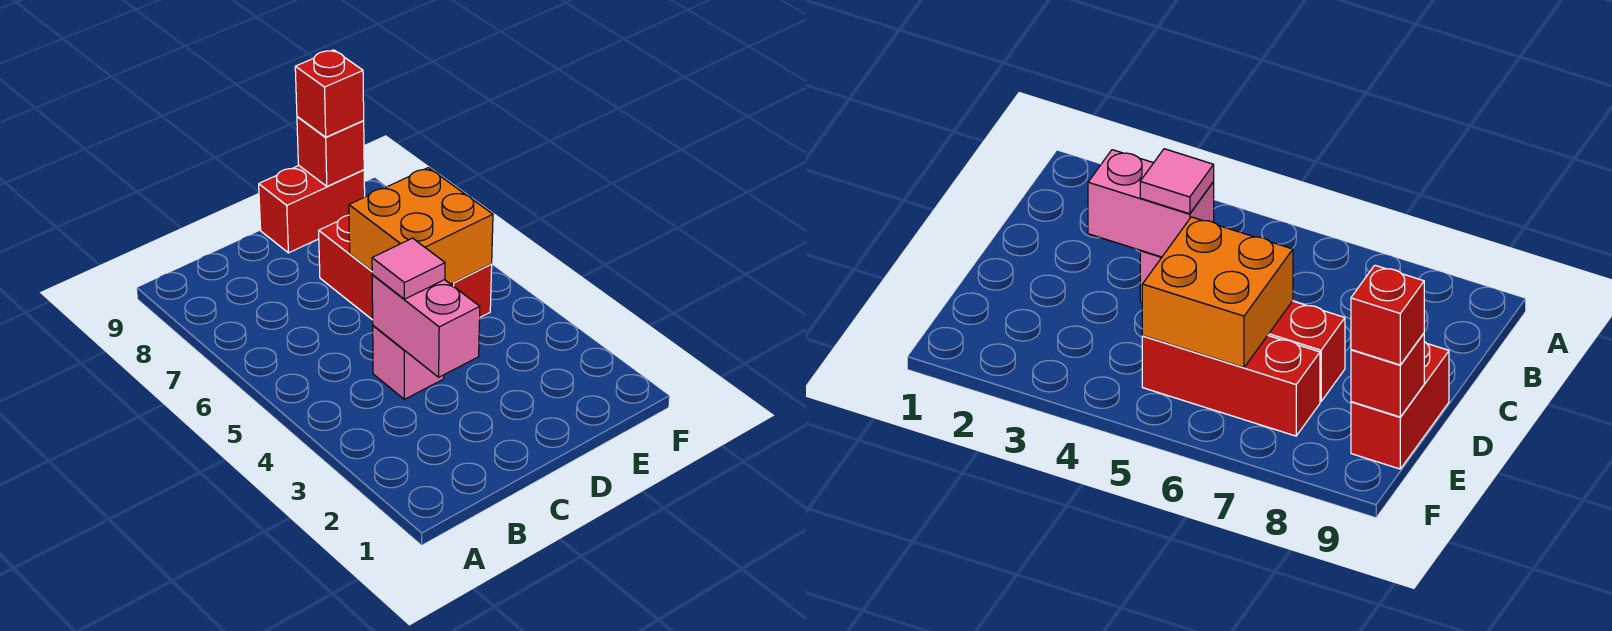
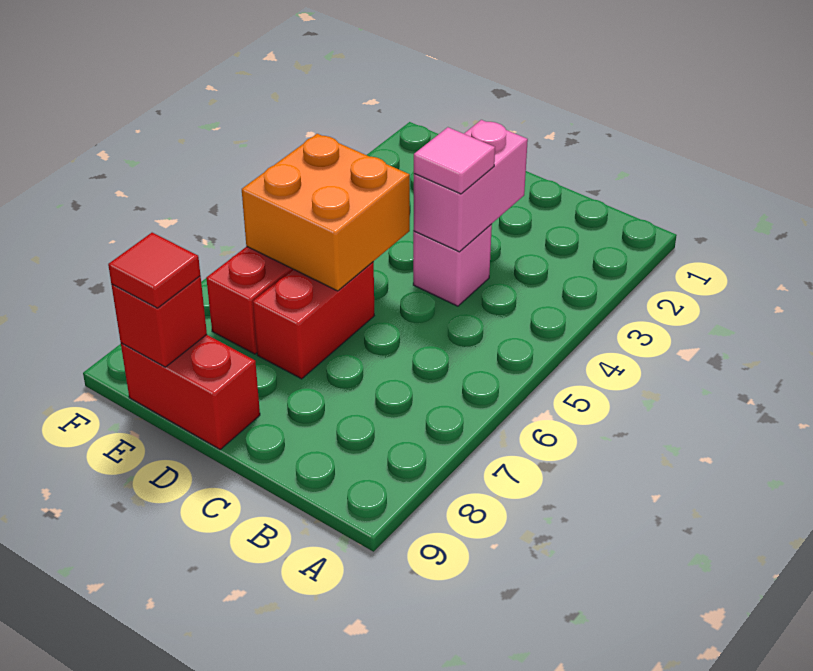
red brick E9 level 3 -> red tile E9 level 3

